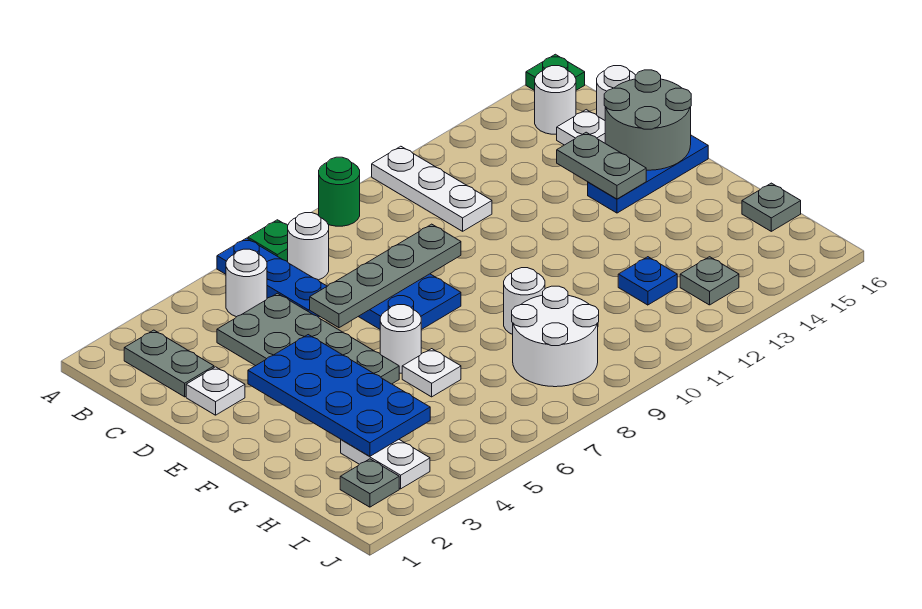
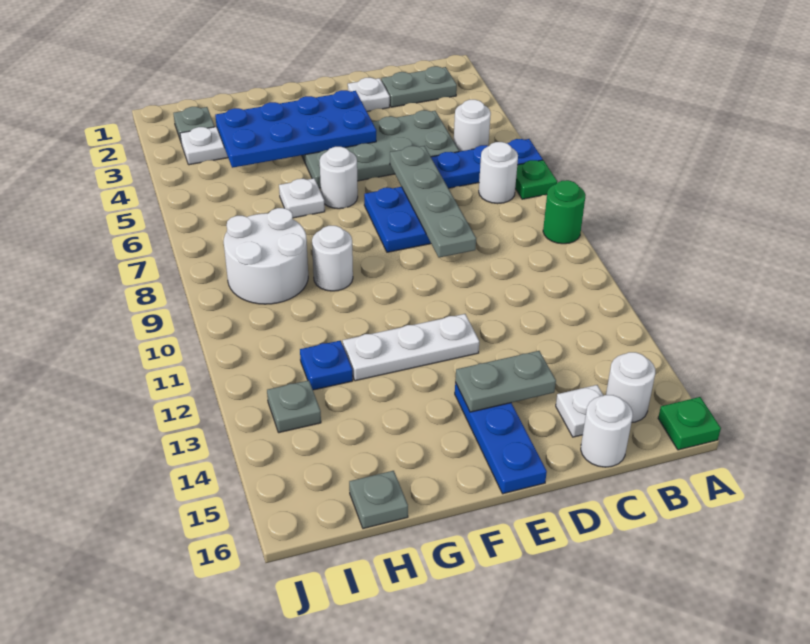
white plate A11:C11 level 1 -> white plate E12:G12 level 1
grey round brick D15:E16 level 2 -> none

